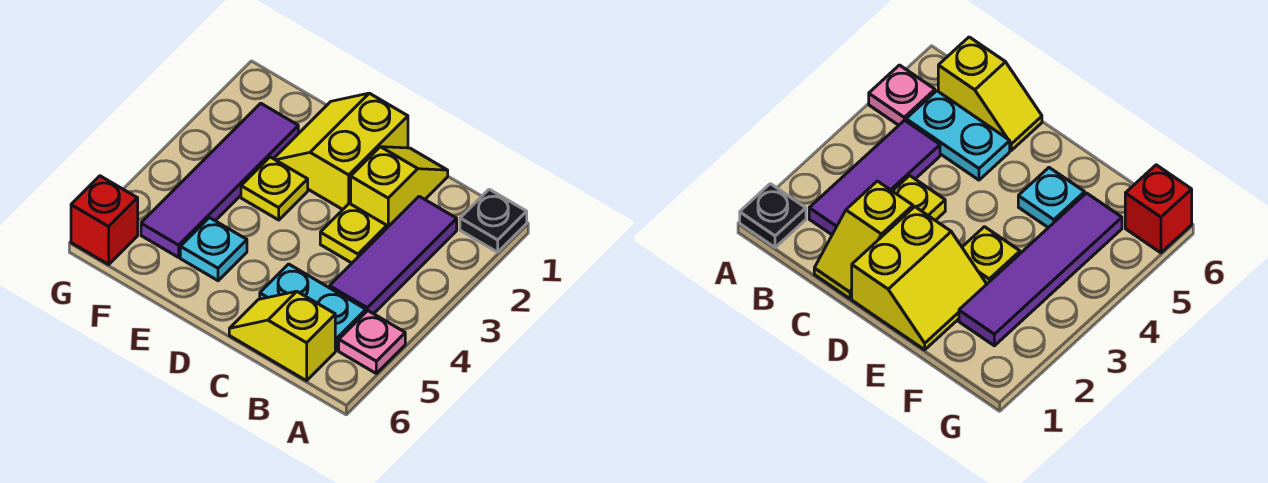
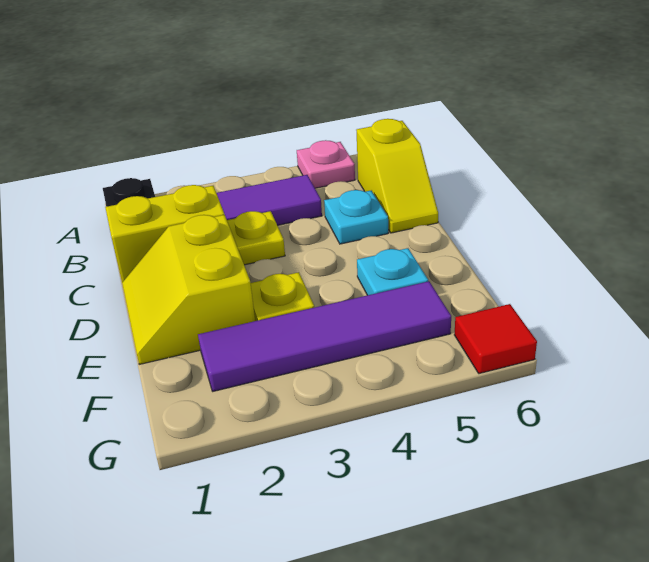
cyan plate B5:C5 level 1 -> cyan plate C5 level 1
yellow slope C1:C2 level 1 top 2 -> yellow brick C1:C2 level 1
yellow slope D1:E2 level 1 top D -> yellow slope D1:E2 level 1 top 2
red brick G6 level 1 -> red tile G6 level 1

